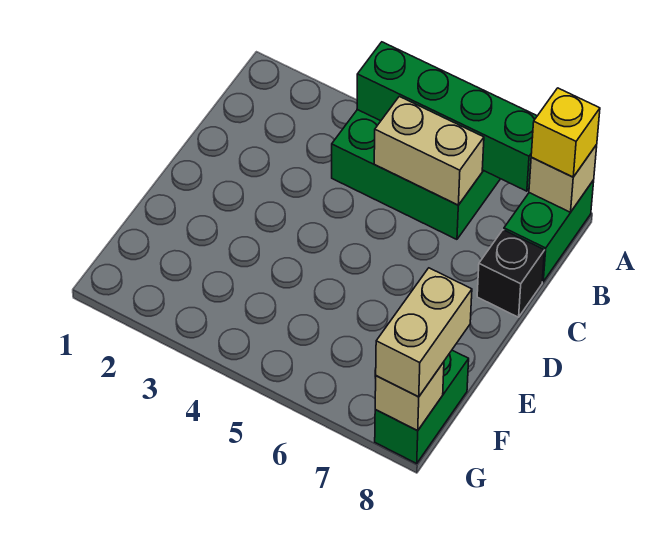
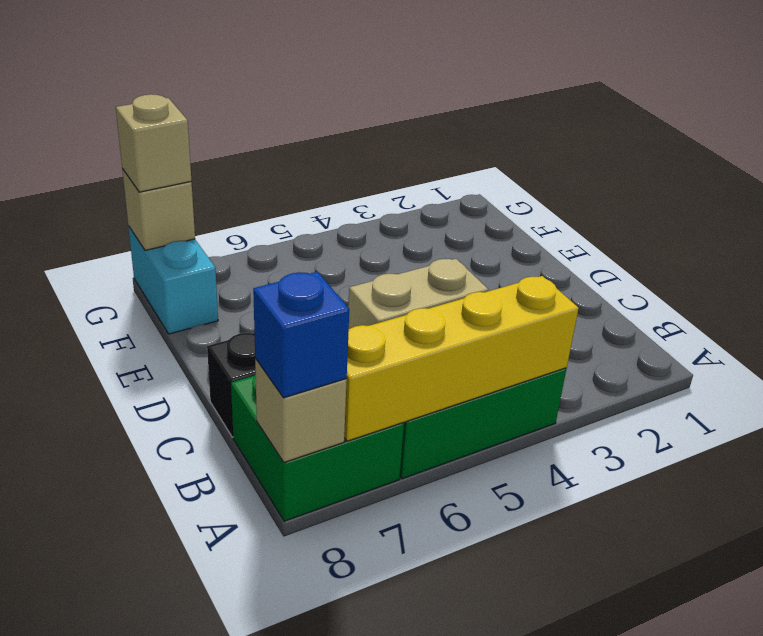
green brick A4:A7 level 2 -> yellow brick A4:A7 level 2
green brick A8:B8 level 1 -> green brick A7:B8 level 1
yellow brick A8 level 3 -> blue brick A8 level 3
green brick F8:G8 level 1 -> cyan brick F8:G8 level 1
tan brick F8:G8 level 3 -> tan brick G8 level 3

